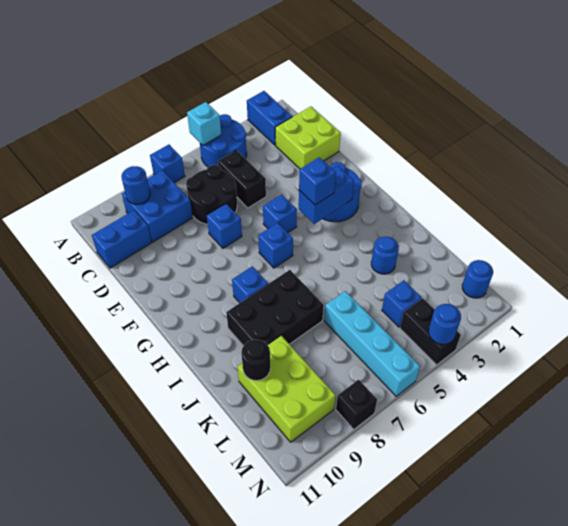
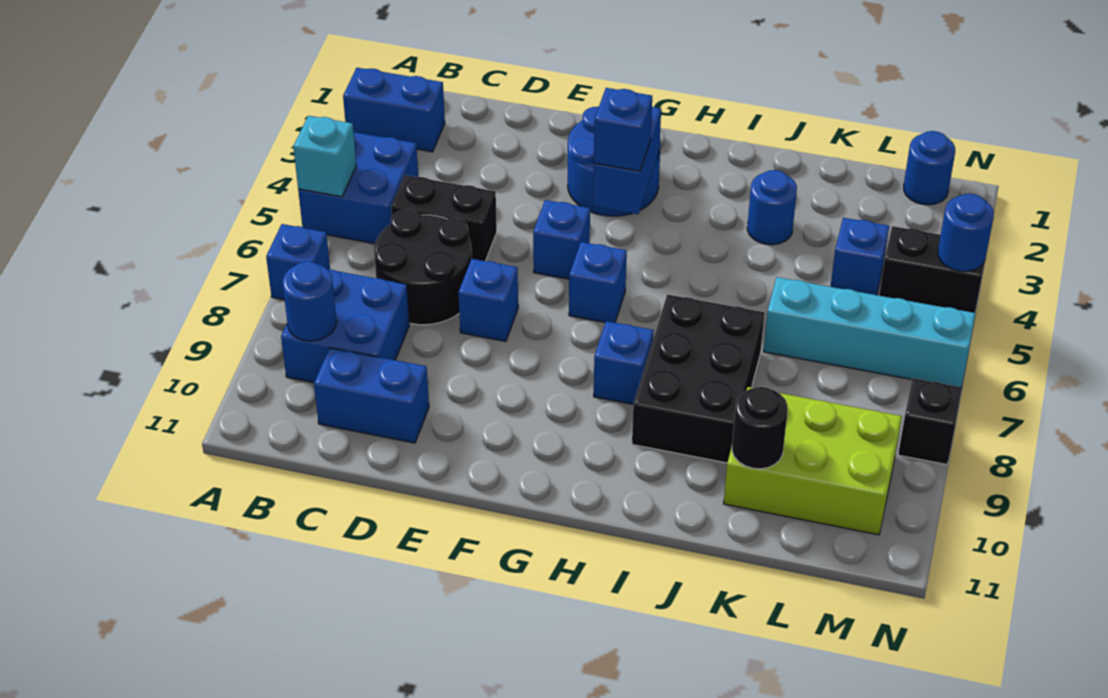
blue round brick A4:B5 level 1 -> blue brick A4:B5 level 1
lime brick C1:D2 level 1 -> none
blue brick C10:C11 level 1 -> blue brick C10:D10 level 1

